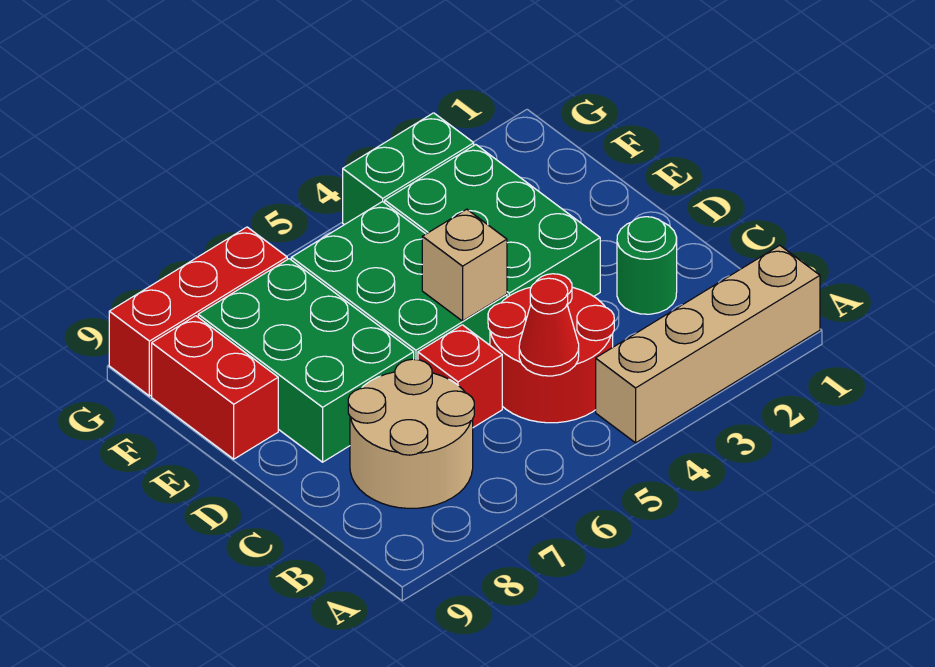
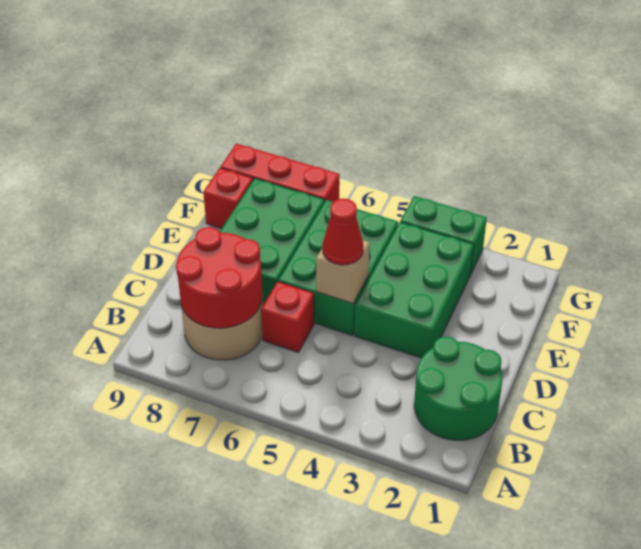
tan brick A1:A4 level 1 -> none
red round brick B4:C5 level 1 -> red round brick B7:C8 level 2
red cone B5 level 2 -> red cone D5 level 3
green round brick C2 level 1 -> green round brick B1:C2 level 1
red brick E9:F9 level 1 -> red brick F9 level 1

